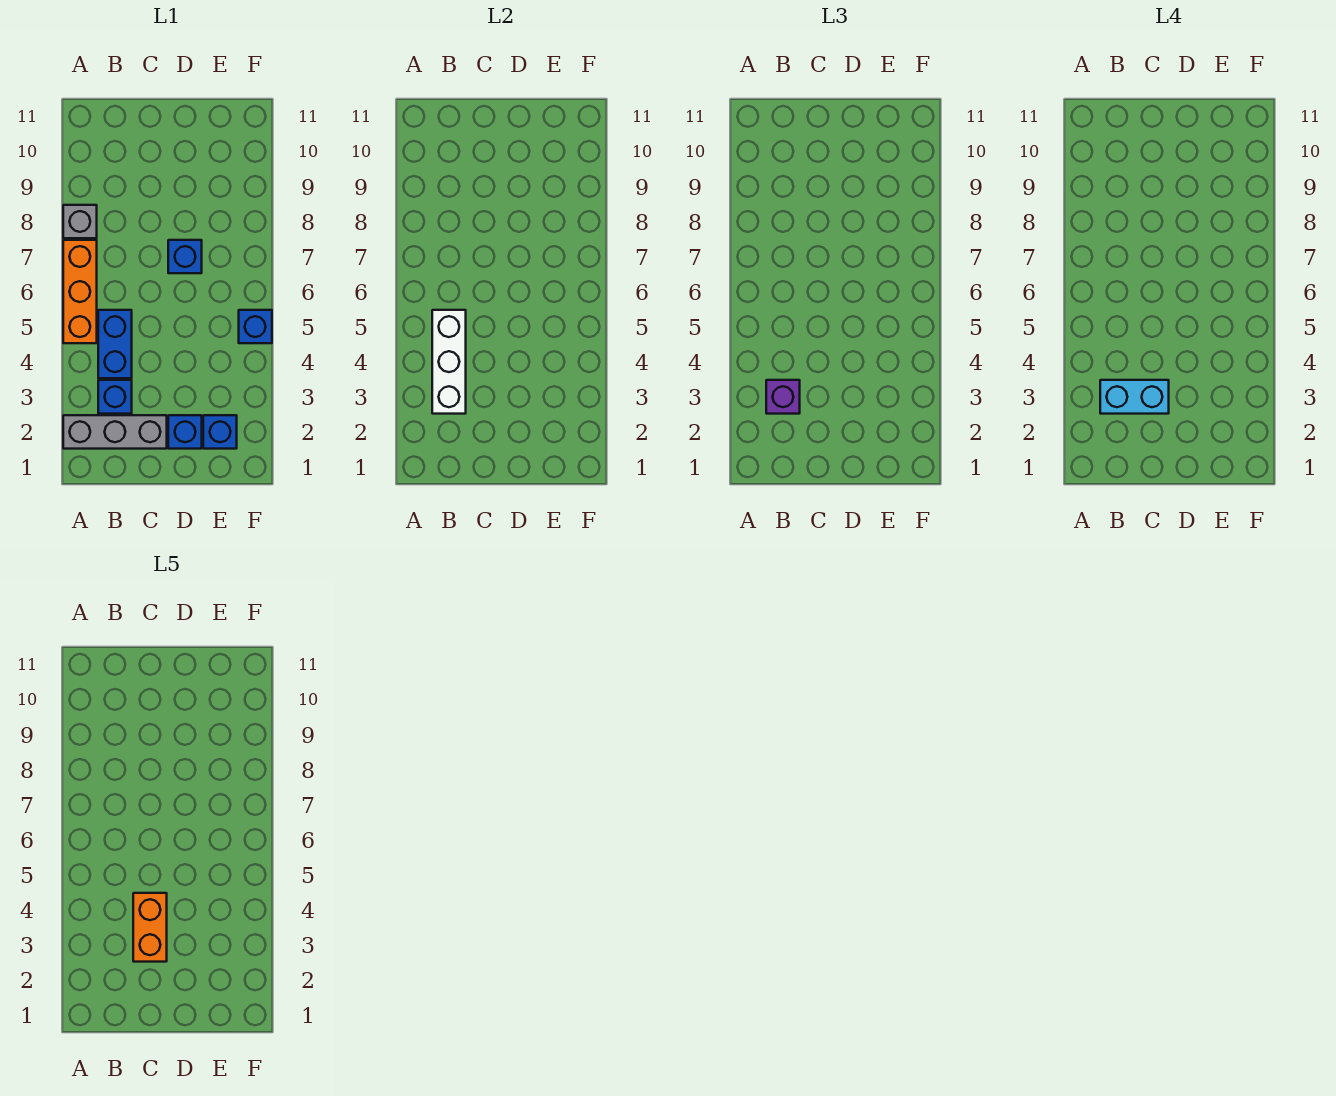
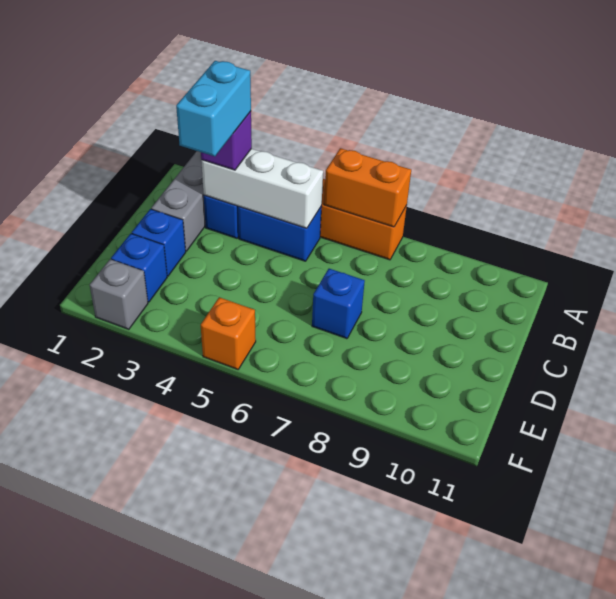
grey brick A8 level 1 -> grey brick F2 level 1
orange brick C3:C4 level 5 -> orange brick A6:A7 level 2
blue brick F5 level 1 -> orange brick F5 level 1

